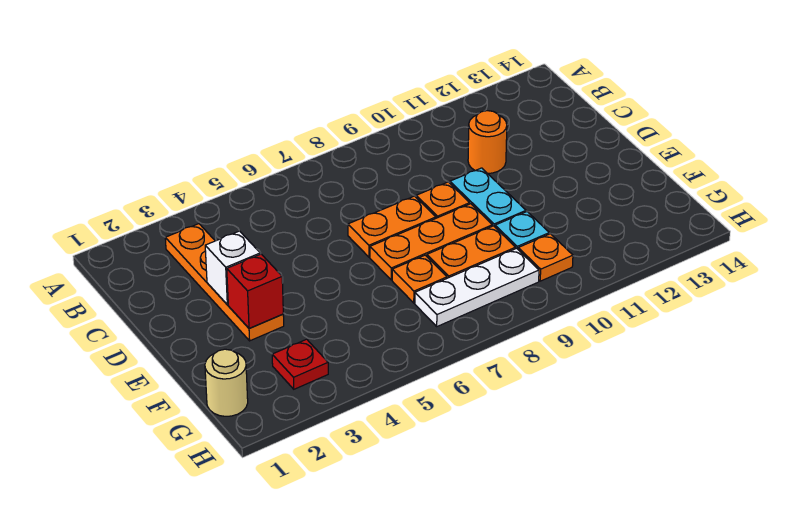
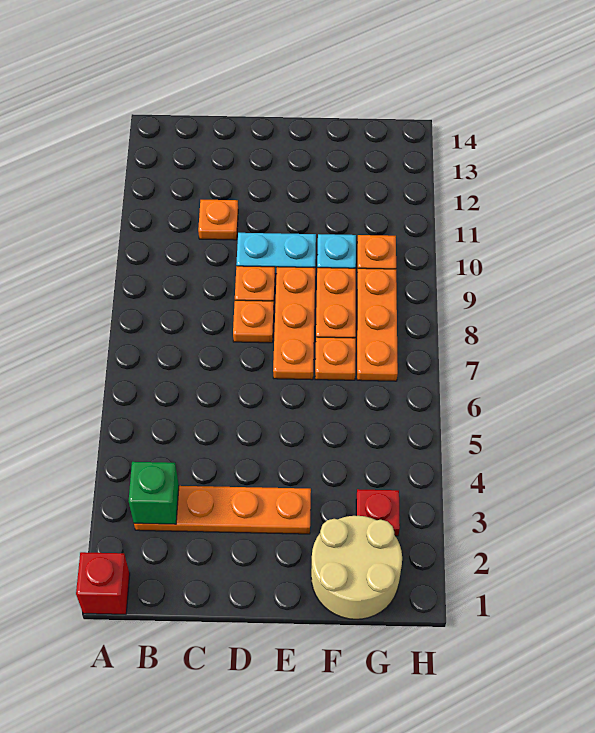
none -> green brick B3 level 2
orange round brick C11 level 1 -> orange plate C11 level 1
white brick D3 level 2 -> none
orange plate D7:D8 level 1 -> orange plate D8 level 1
red brick E3 level 2 -> red brick A1 level 1
tan round brick G1 level 1 -> tan round brick F1:G2 level 1
white plate G7:G9 level 1 -> orange plate G7:G9 level 1

